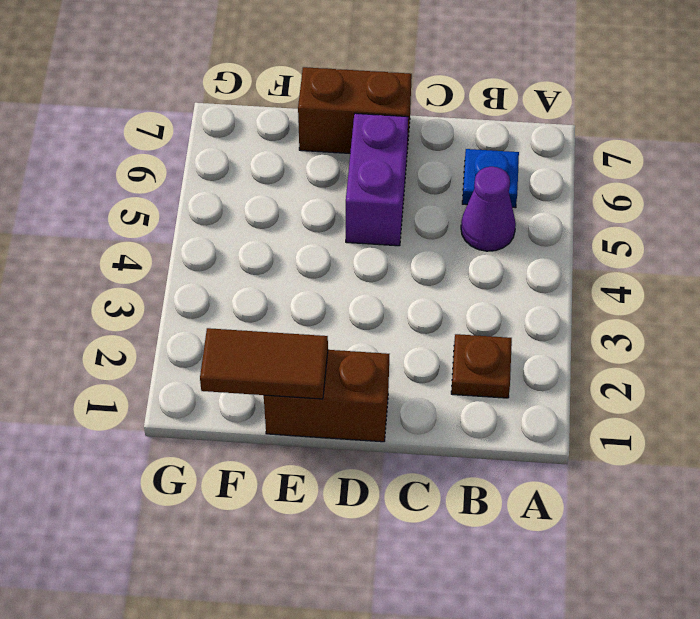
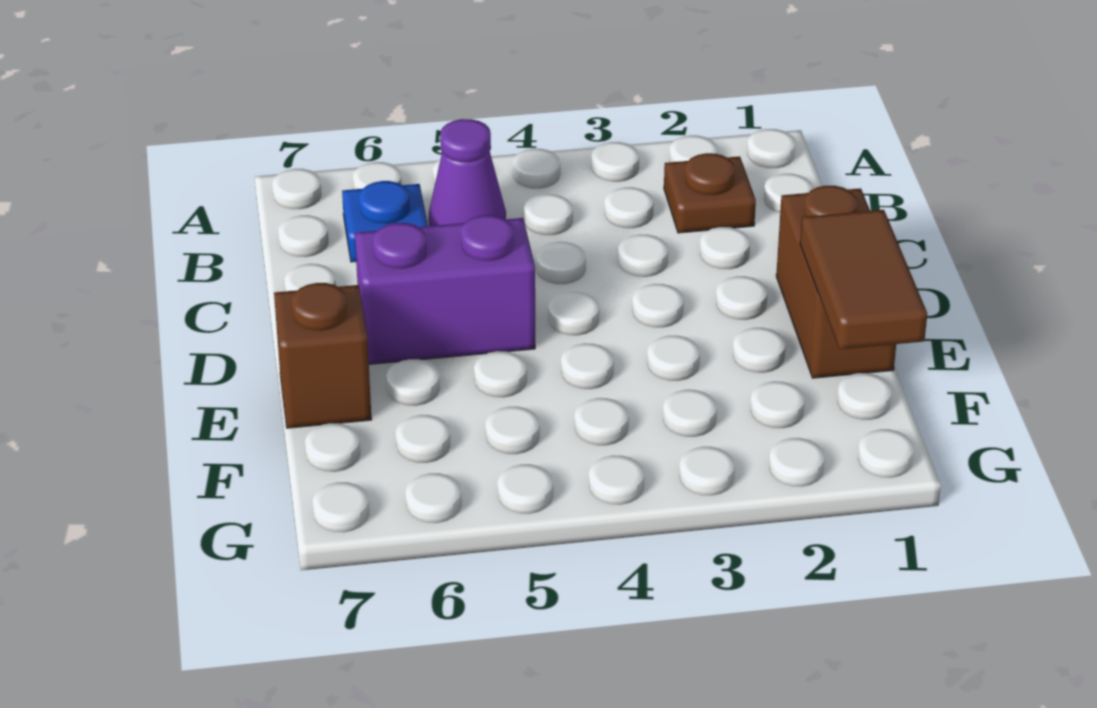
brown brick D7:E7 level 1 -> brown brick E7 level 1

